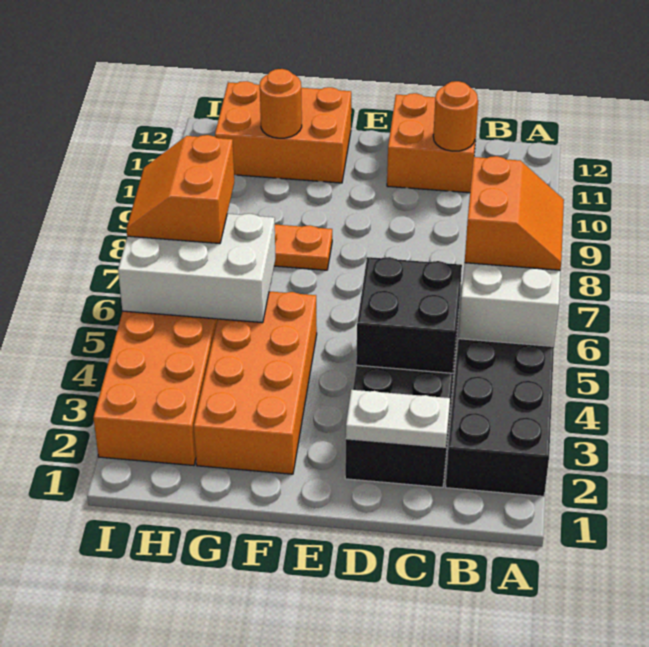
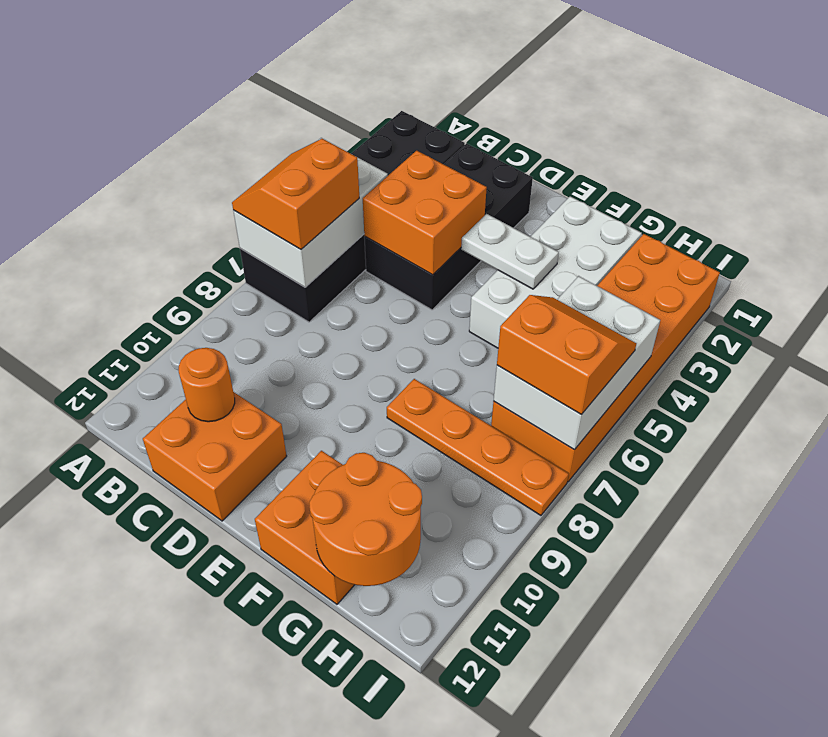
white plate C2:D2 level 2 -> white plate E4:F4 level 2
black brick C4:D5 level 2 -> orange brick C4:D5 level 2
orange brick F2:G5 level 1 -> white brick F2:G5 level 1
orange brick F11:H12 level 1 -> orange brick F11:G12 level 1
white brick G5:I6 level 2 -> white brick H5:I7 level 2
orange round brick G11 level 2 -> orange round brick G11:H12 level 2
orange slope H6:I7 level 3 top H -> orange slope H6:I7 level 3 top 7

